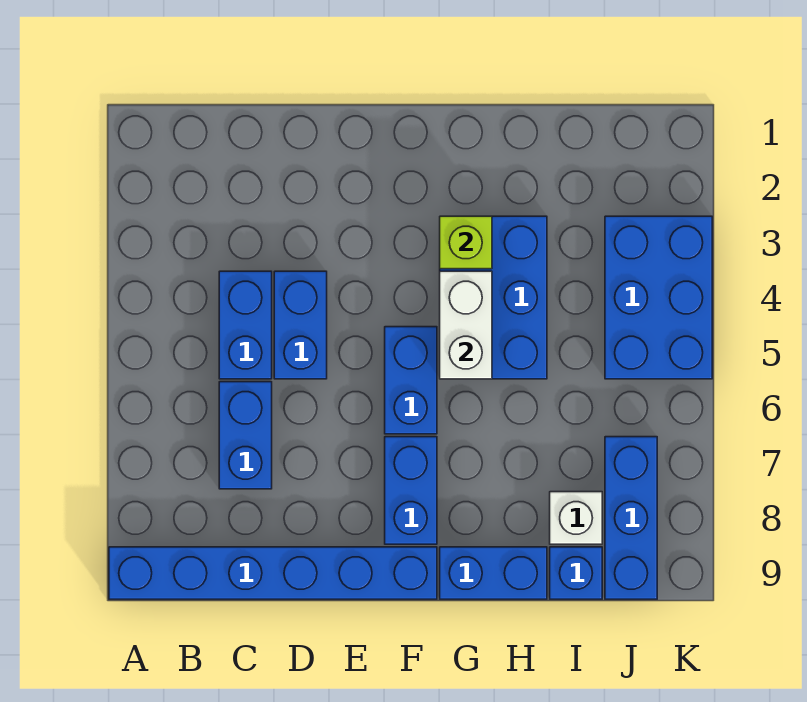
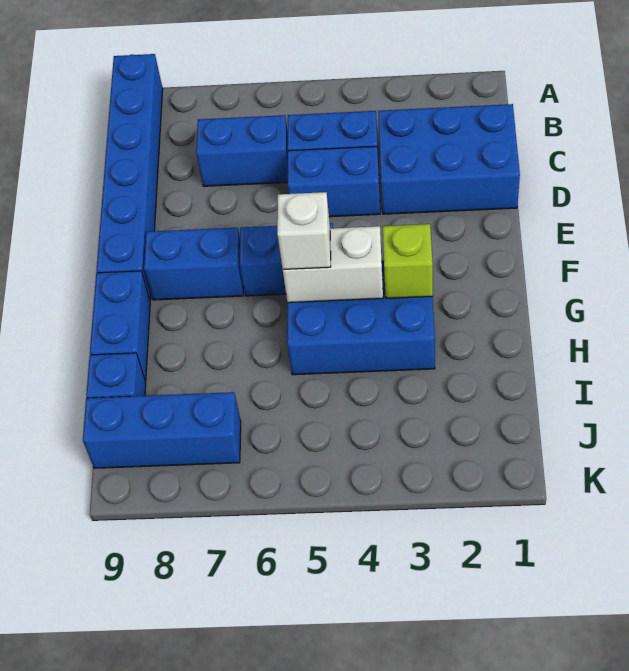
white brick I8 level 1 -> white brick G5 level 3
blue brick J3:K5 level 1 -> blue brick C1:D3 level 1

